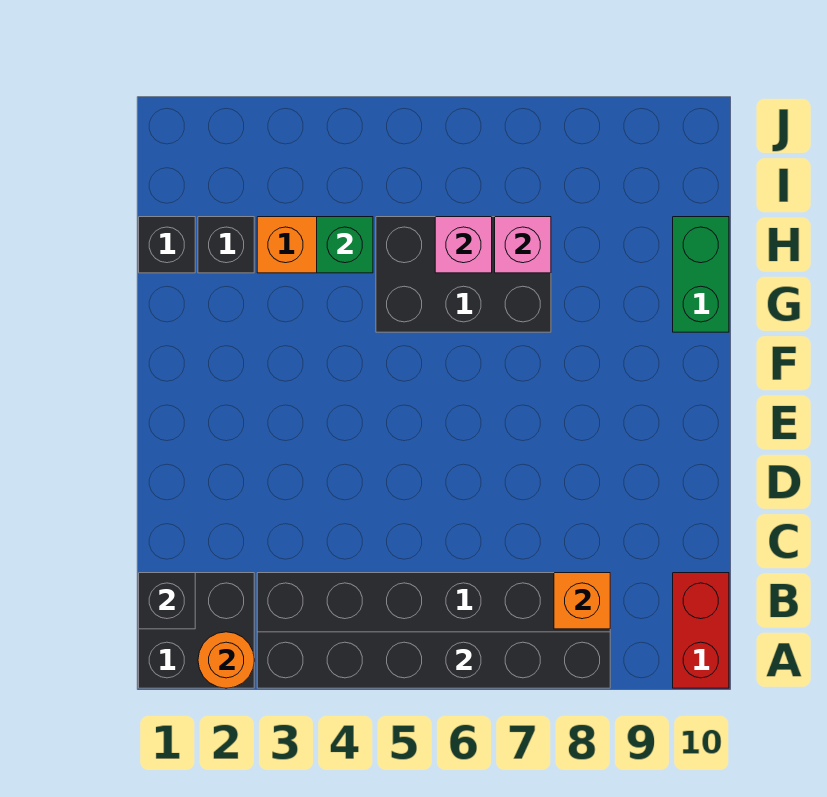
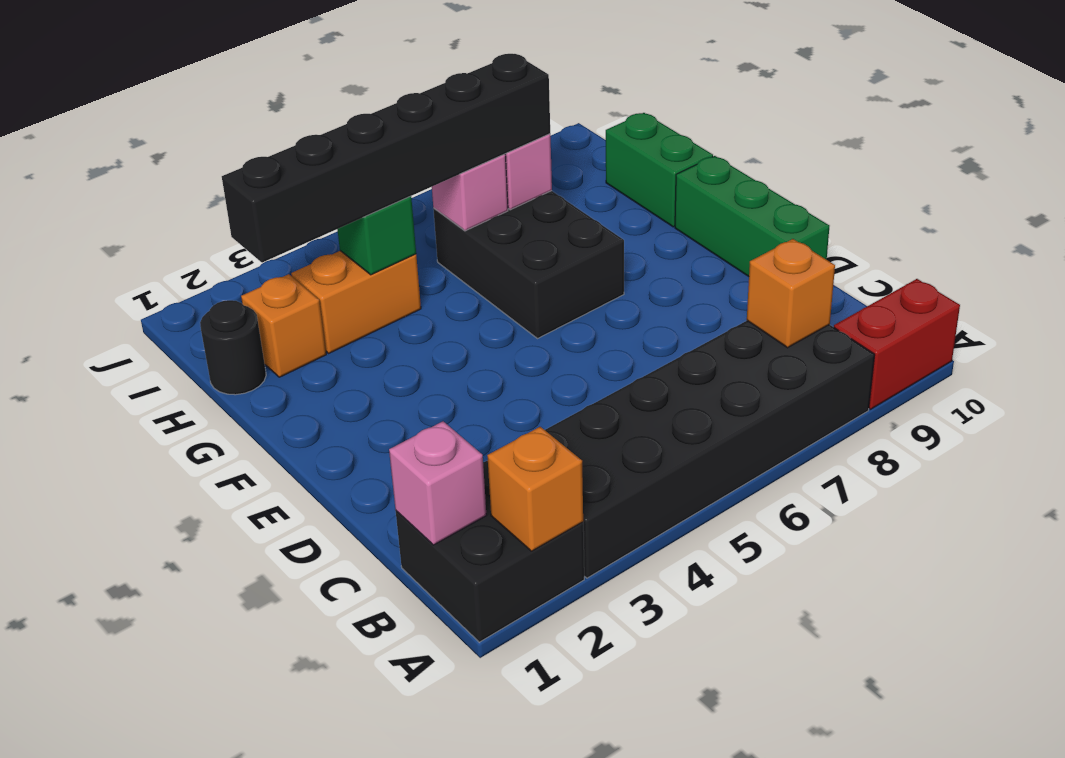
orange round brick A2 level 2 -> orange brick A2 level 2
black brick A3:A8 level 2 -> black brick H2:H7 level 3
red brick A10:B10 level 1 -> red brick A9:A10 level 1
black brick B1 level 2 -> pink brick B1 level 2
none -> green brick D10:F10 level 1
black brick G5:H7 level 1 -> black brick F6:H7 level 1
black brick H1 level 1 -> black round brick H1 level 1
black brick H2 level 1 -> orange brick H2 level 1

